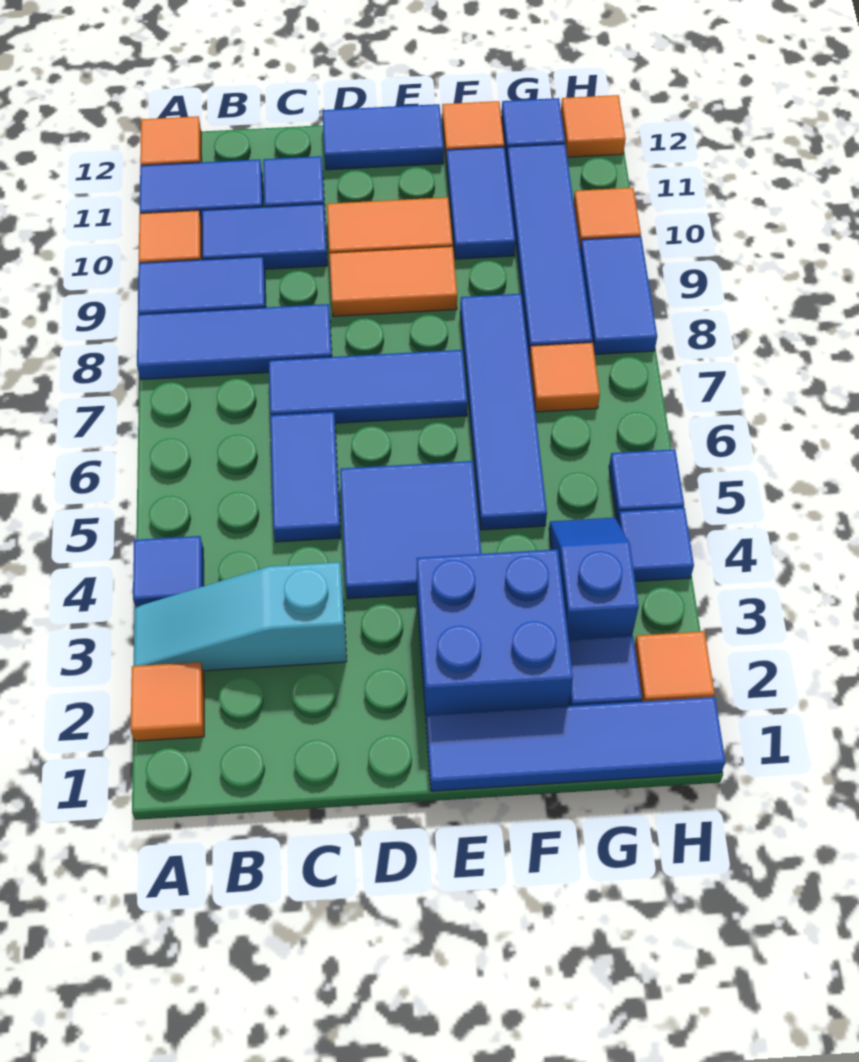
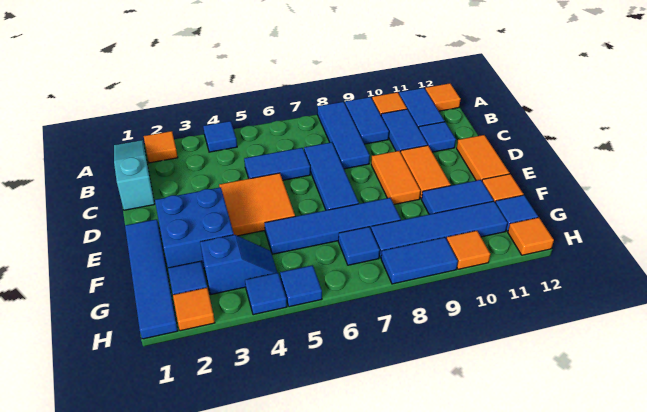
cyan slope A3:C3 level 1 top C -> cyan slope A1:C1 level 1 top C
blue tile D4:E5 level 1 -> orange tile D4:E5 level 1
blue tile D12:E12 level 1 -> orange tile D12:E12 level 1
orange tile G7 level 1 -> blue tile G7 level 1

